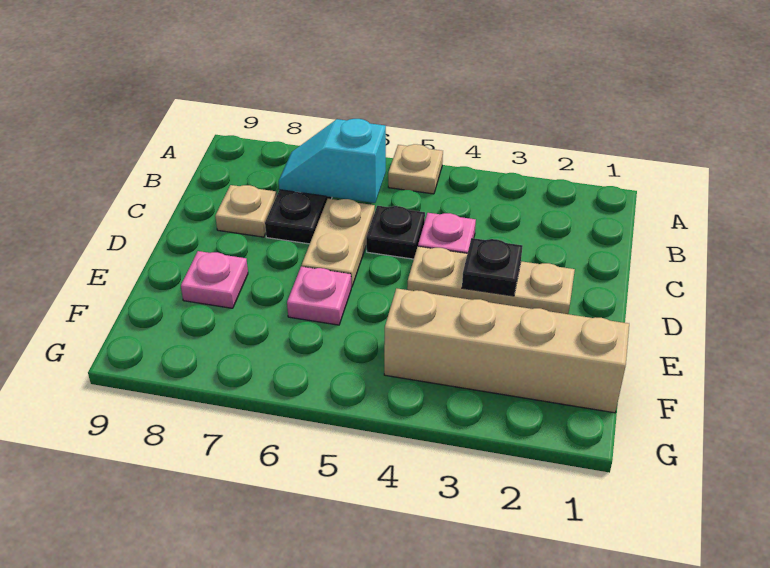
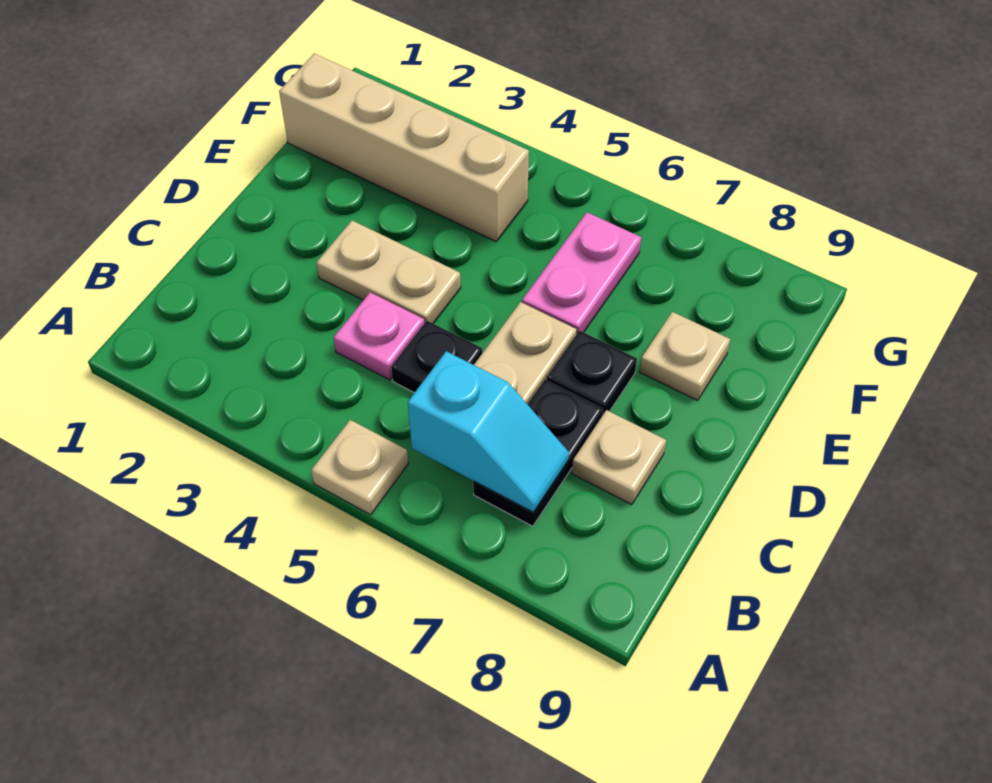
tan plate D2:D4 level 1 -> tan plate D3:D4 level 1
black plate D3 level 2 -> black plate D7 level 1
pink plate E6 level 1 -> pink plate E6:F6 level 1
pink plate E8 level 1 -> tan plate E8 level 1

